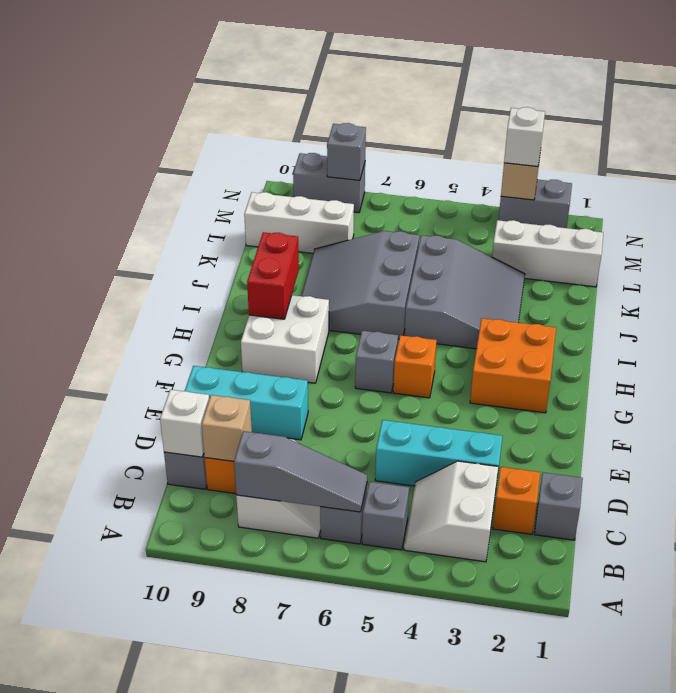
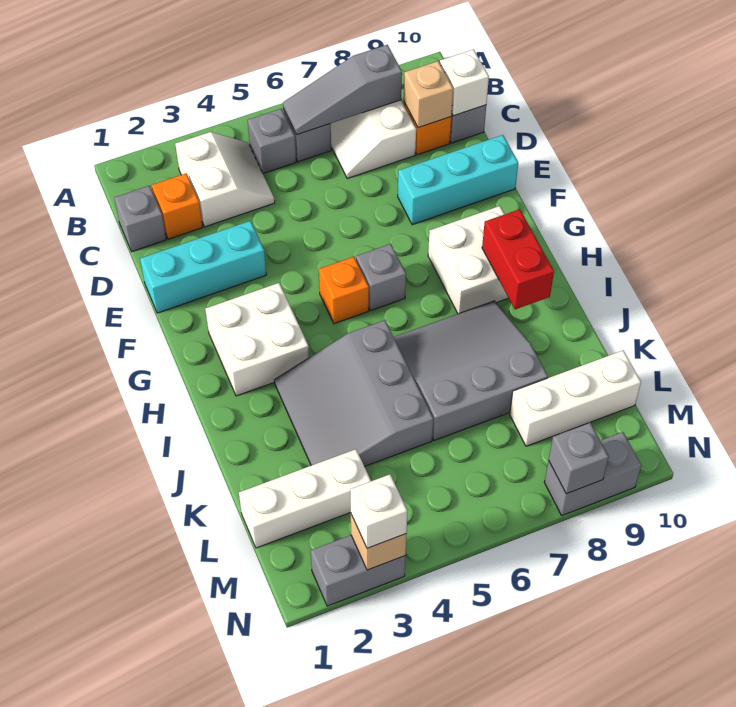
cyan brick D3:D5 level 1 -> cyan brick E1:E3 level 1
orange brick G2:H3 level 1 -> white brick G2:H3 level 1
grey slope I6:K8 level 1 top 6 -> grey slope I6:K8 level 1 top K

